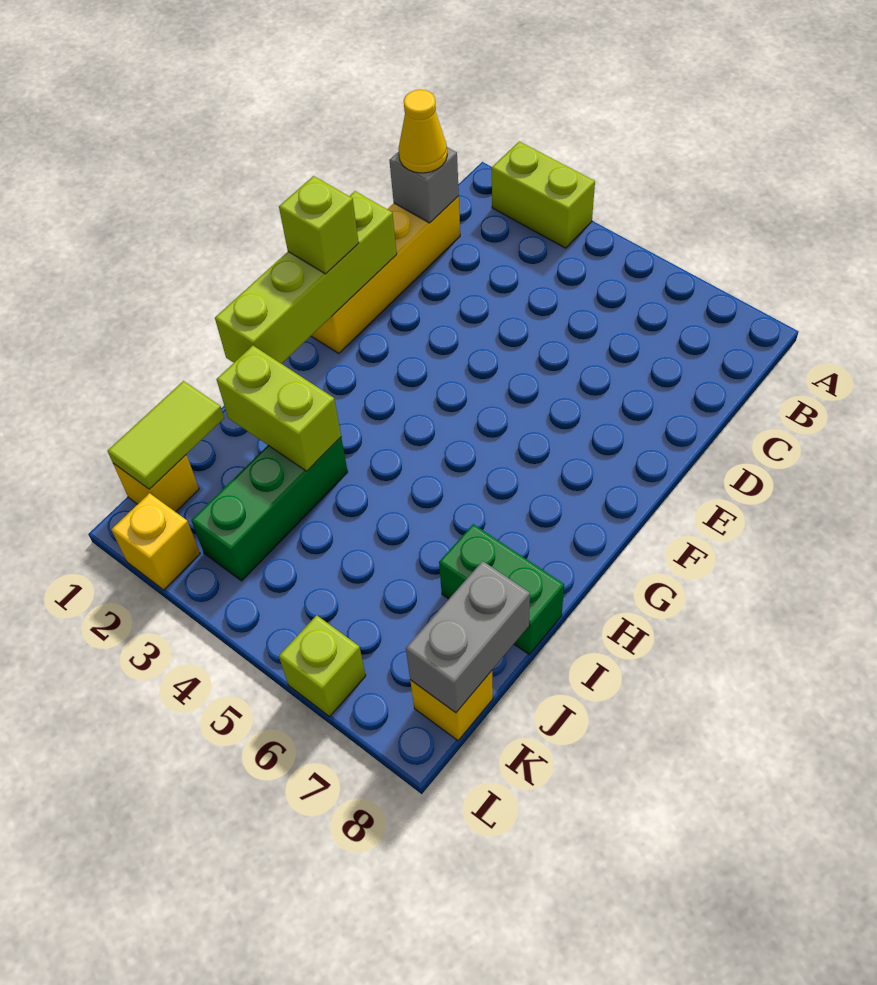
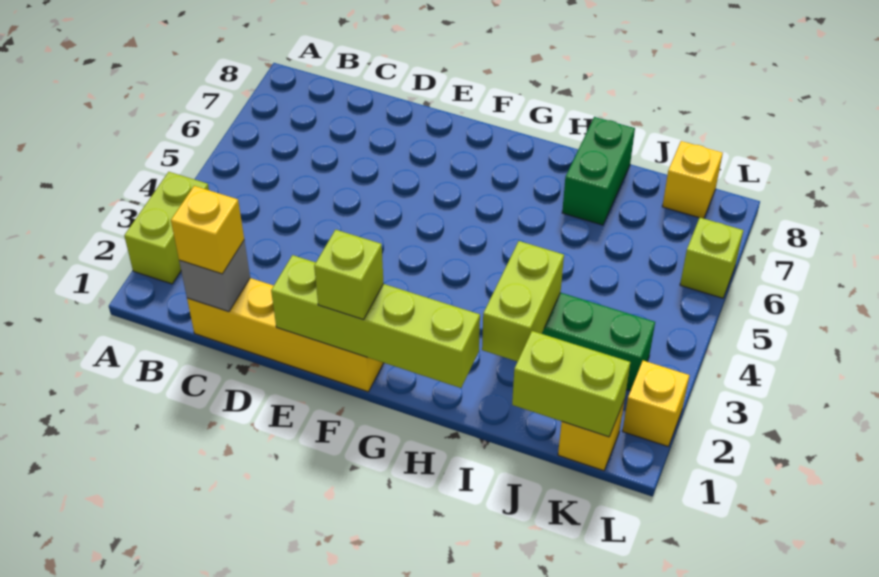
yellow cone C1 level 3 -> yellow brick C1 level 3
lime tile J1:K1 level 2 -> lime brick J1:K1 level 2
grey brick J8:K8 level 2 -> none

